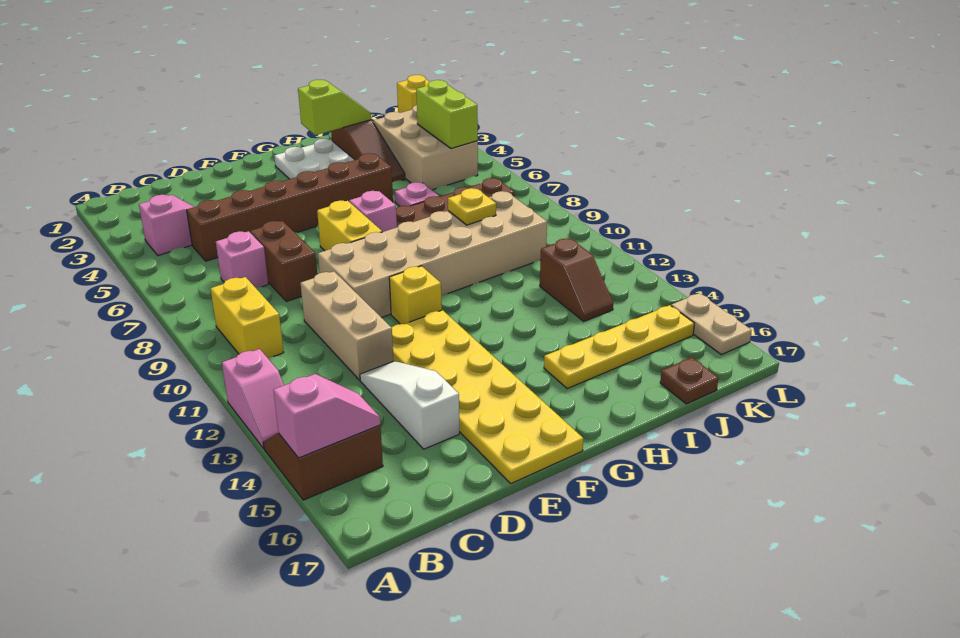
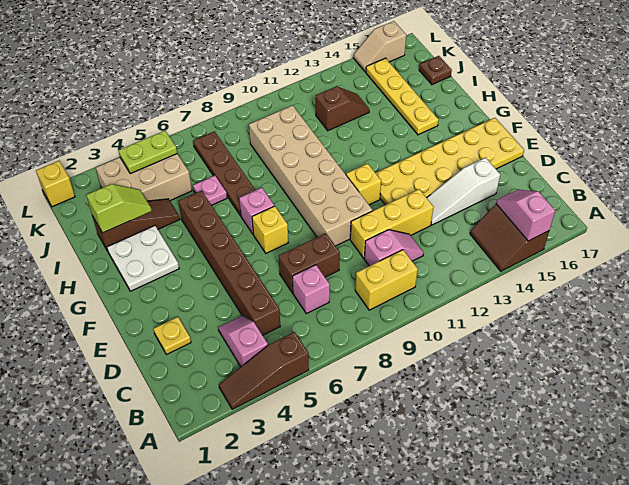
none -> brown slope A3:A5 level 1 top 5
pink slope A12:A13 level 1 top 12 -> pink slope C10:C11 level 1 top 10
tan brick D10:D12 level 1 -> yellow brick D10:D12 level 1
yellow brick F7:F8 level 1 -> yellow brick F7 level 1
lime slope H2:I2 level 2 top H -> lime slope I2:I3 level 2 top 2
yellow plate I9 level 2 -> yellow plate D2 level 1
lime brick K4:K5 level 2 -> lime plate K4:K5 level 2
tan plate L15:L16 level 1 -> tan slope L15:L16 level 1 top 16

